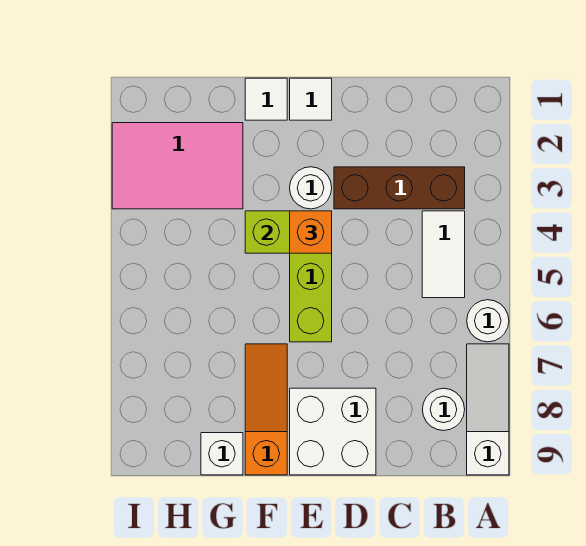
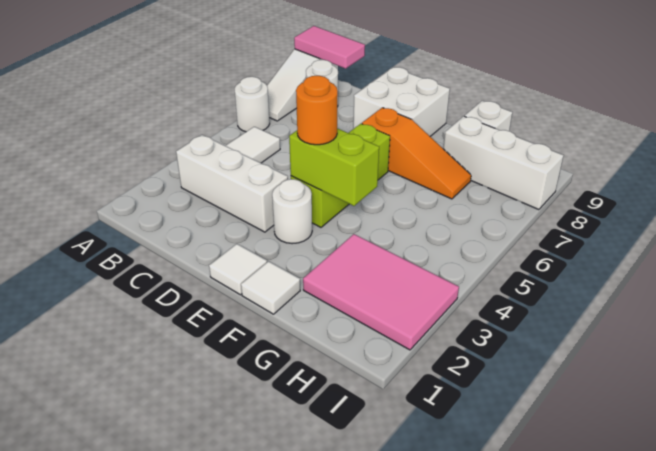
none -> pink tile A9:B9 level 2
brown brick B3:D3 level 1 -> white brick B3:D3 level 1
orange brick E4 level 3 -> orange round brick E4 level 3
orange slope F7:F9 level 1 top 9 -> orange slope E7:G7 level 1 top E
none -> white brick G8:I8 level 1

